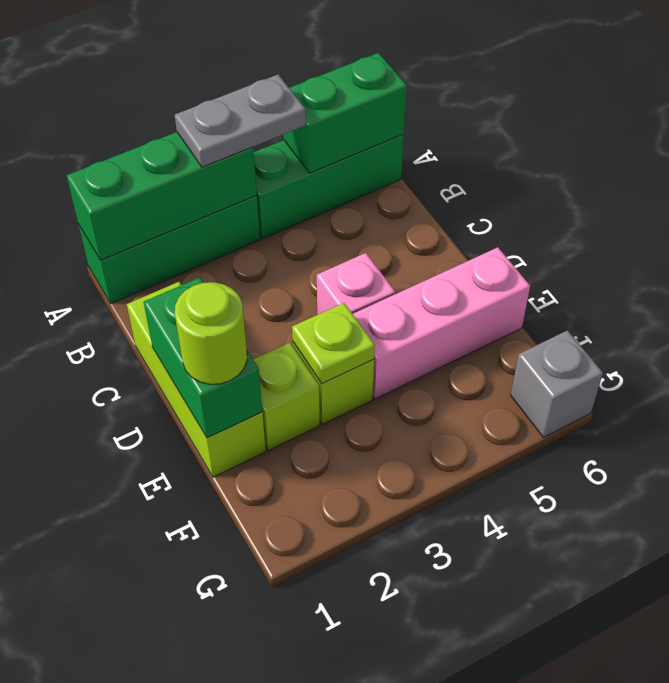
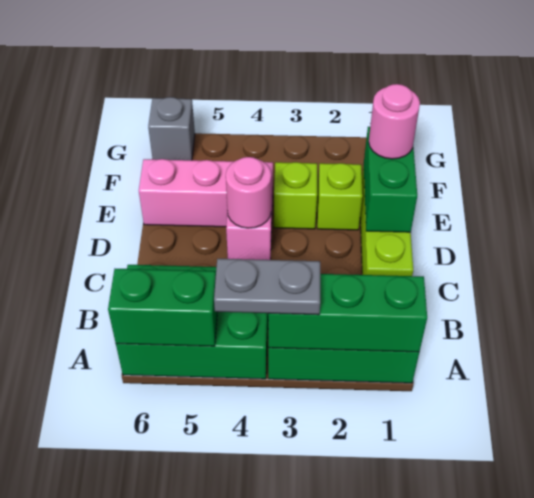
green brick A4:A6 level 1 -> green brick A4:B6 level 1
none -> pink round brick D4 level 2
lime round brick E1 level 3 -> pink round brick E1 level 3
lime plate E3 level 2 -> none

